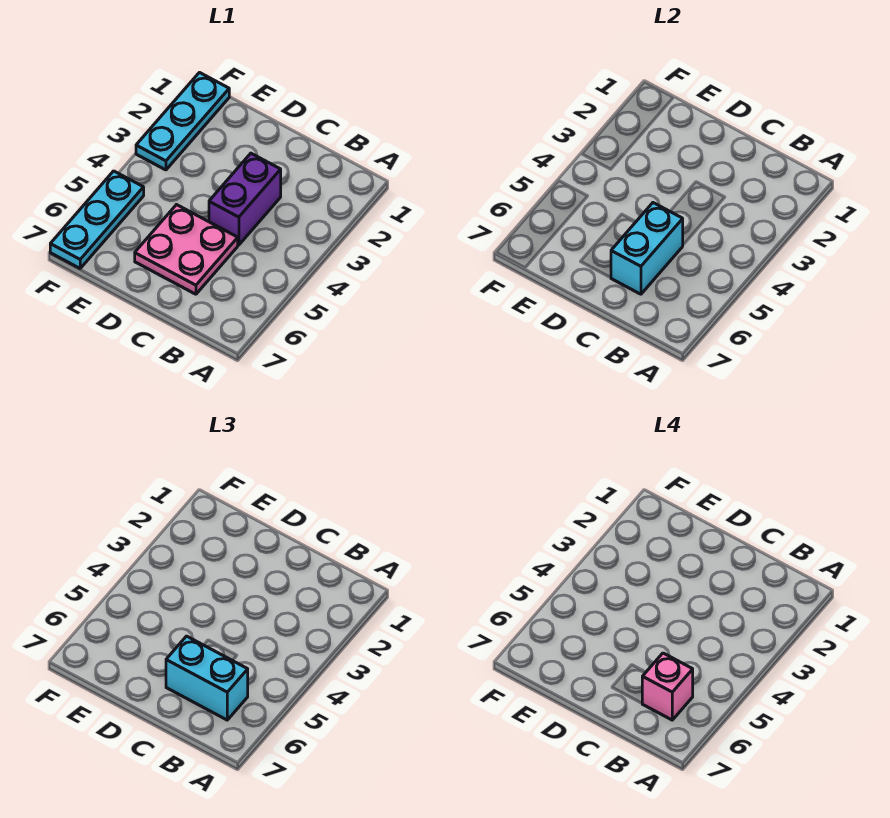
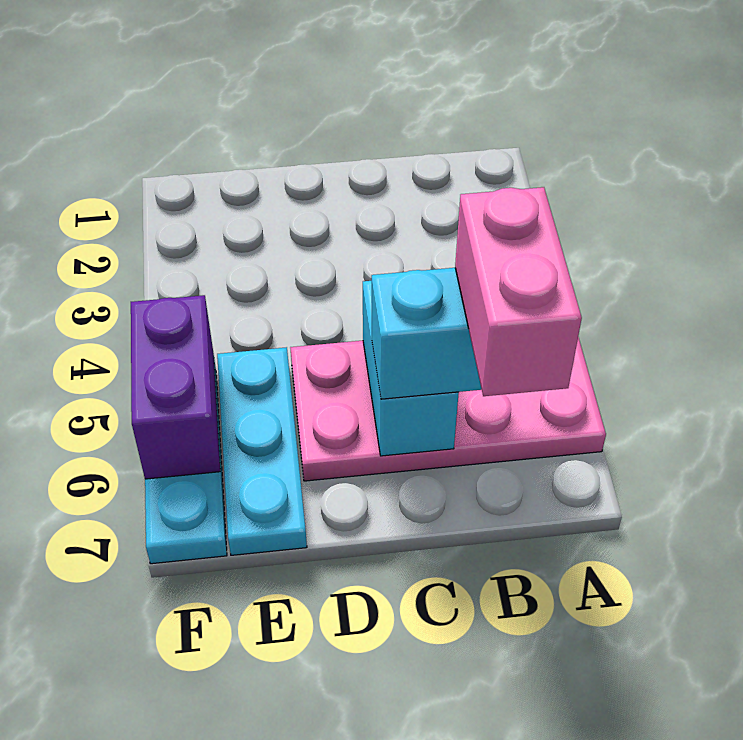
pink brick B6 level 4 -> pink brick B6:B7 level 4
purple brick C3:C4 level 1 -> purple brick F5:F6 level 2
pink plate C5:D6 level 1 -> pink plate A5:D6 level 1
cyan plate F1:F3 level 1 -> cyan plate E5:E7 level 1

